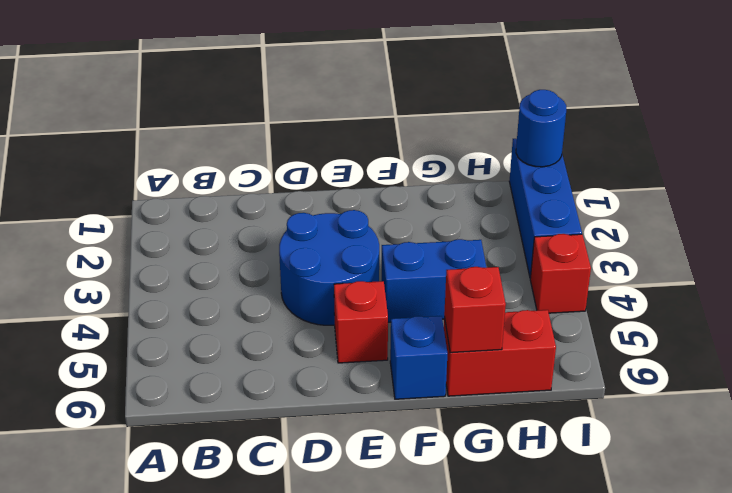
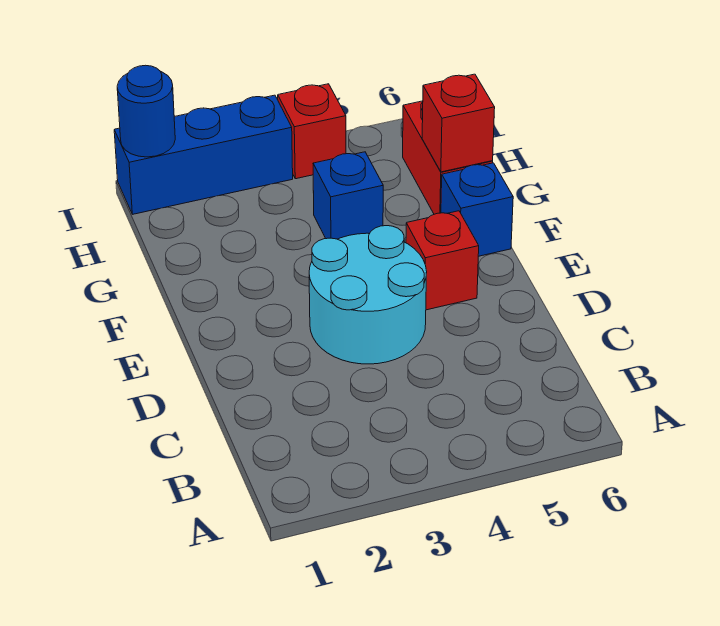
blue round brick D3:E4 level 1 -> cyan round brick D3:E4 level 1
blue brick F4:G4 level 1 -> blue brick G4 level 1

